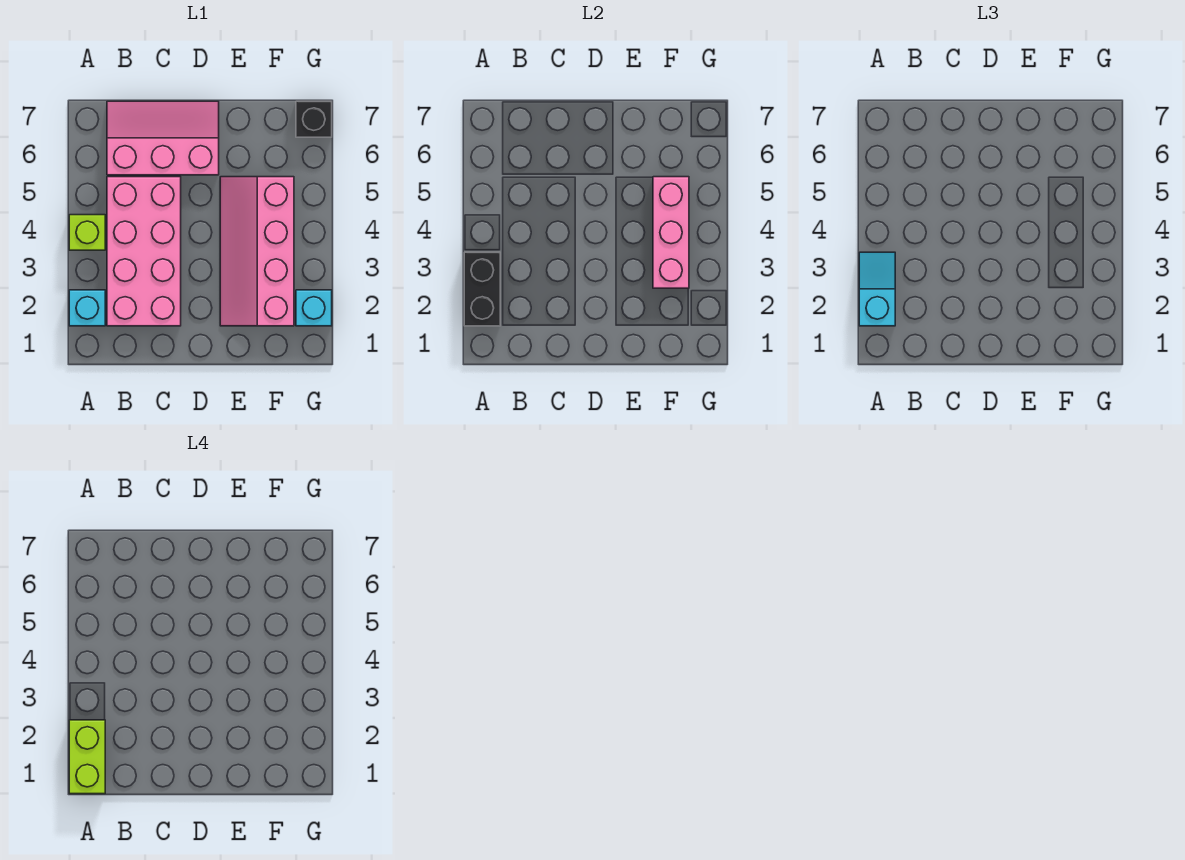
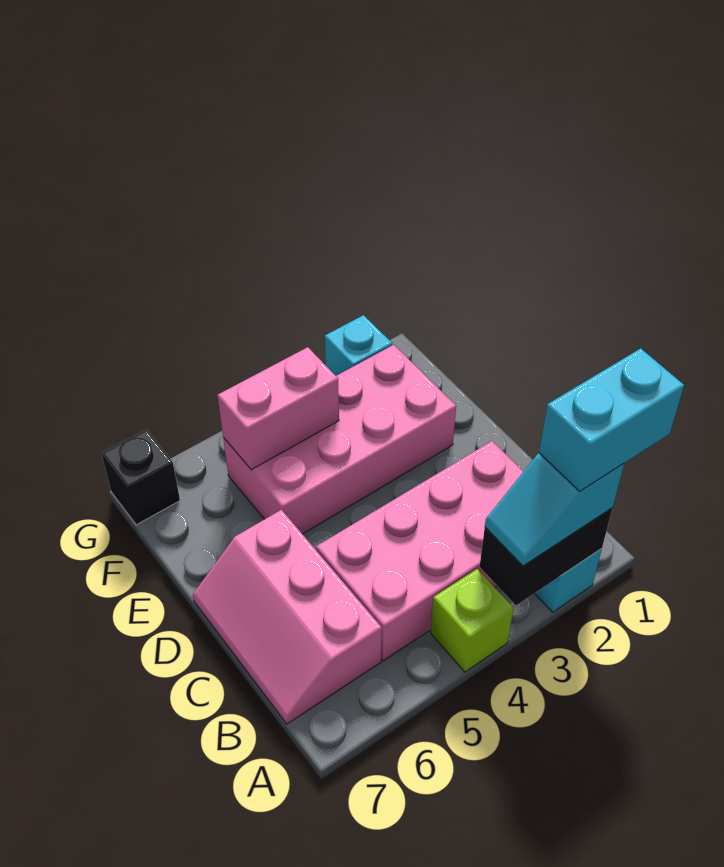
lime brick A1:A2 level 4 -> cyan brick A1:A2 level 4
pink slope E2:F5 level 1 top F -> pink brick E2:F5 level 1
pink brick F3:F5 level 2 -> pink brick F4:F5 level 2

